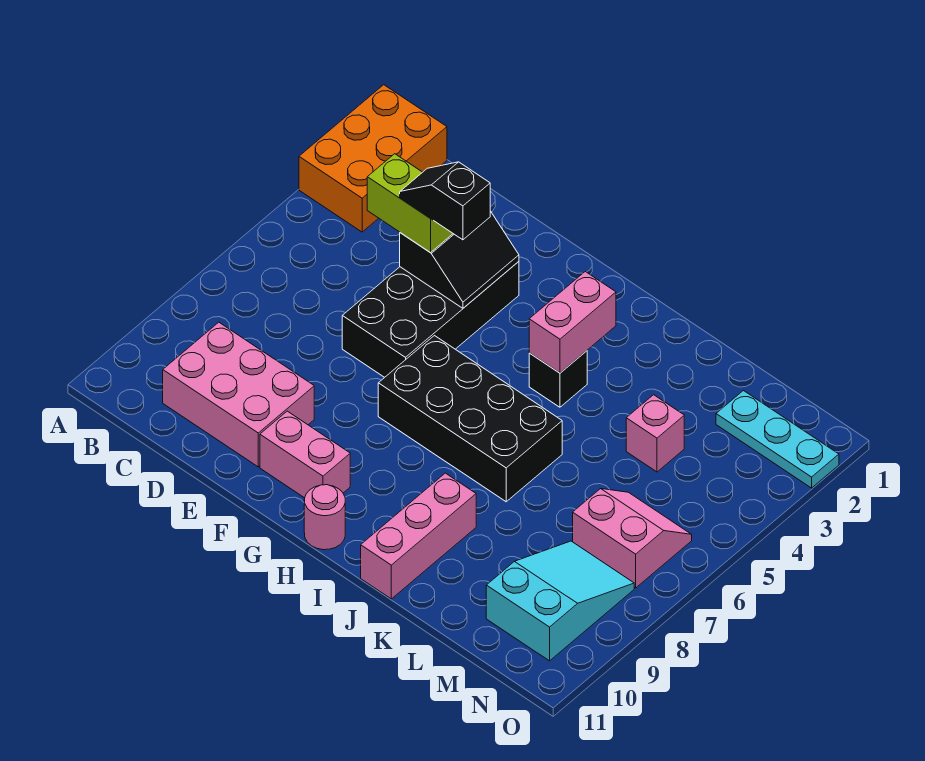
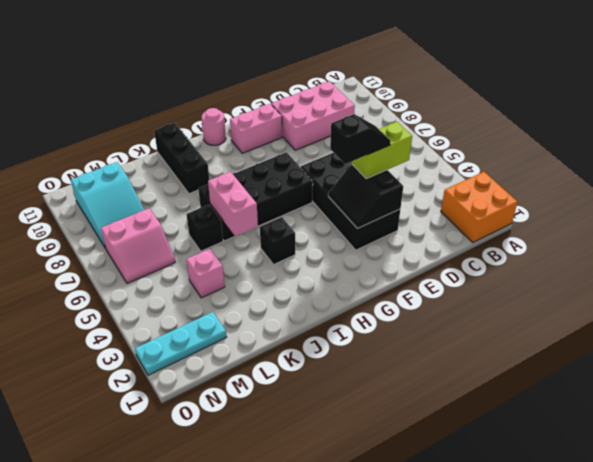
orange brick A1:B3 level 1 -> orange brick A1:B2 level 1
pink brick I3:I4 level 2 -> pink brick J5:J6 level 2
pink brick J9:J11 level 1 -> black brick J9:J11 level 1
none -> black brick K6 level 1

